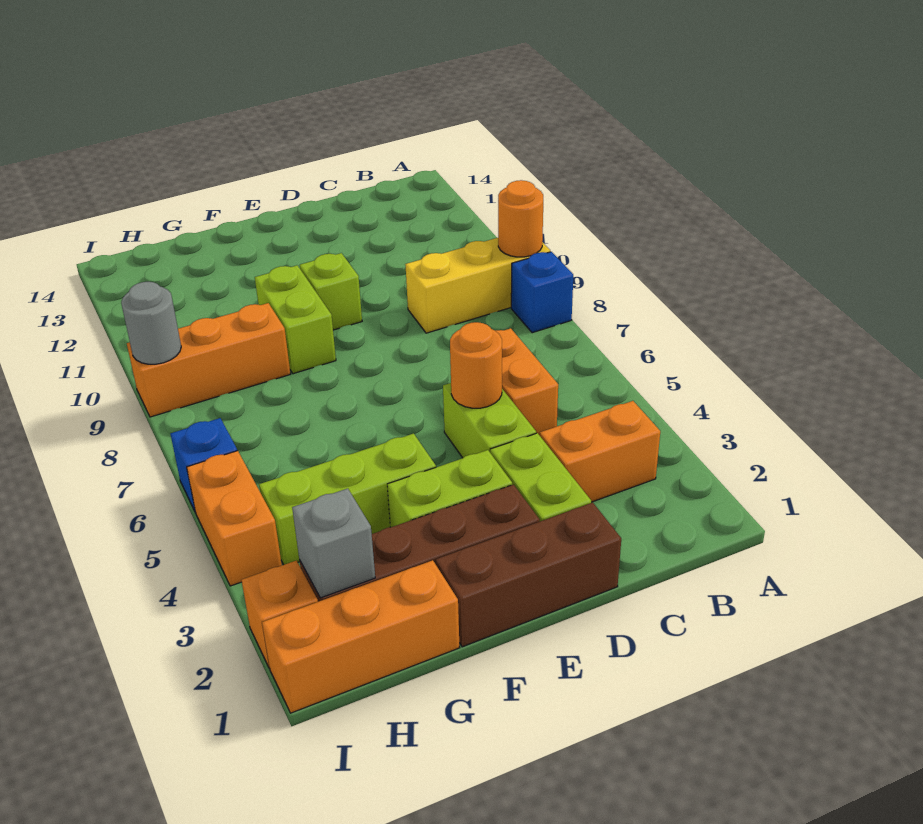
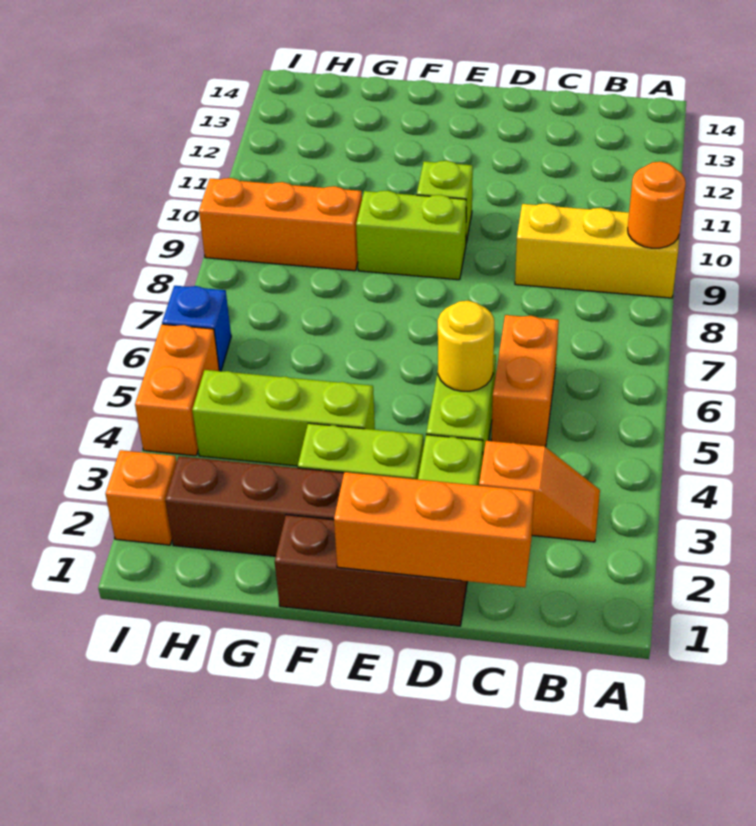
blue brick A8 level 1 -> none
orange brick B3:C3 level 1 -> orange slope B3:C3 level 1 top C
orange round brick D5 level 2 -> yellow round brick D5 level 2
lime brick F9:F10 level 1 -> lime brick E9:F9 level 1
orange brick G1:I1 level 1 -> orange brick C1:E1 level 2
grey brick H2 level 2 -> none
grey round brick I9 level 2 -> none

